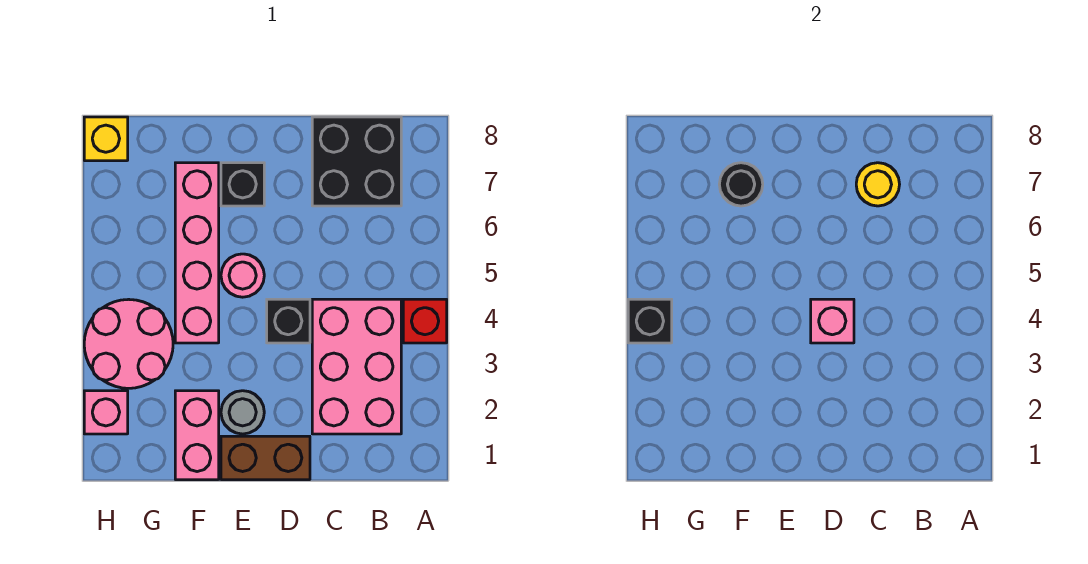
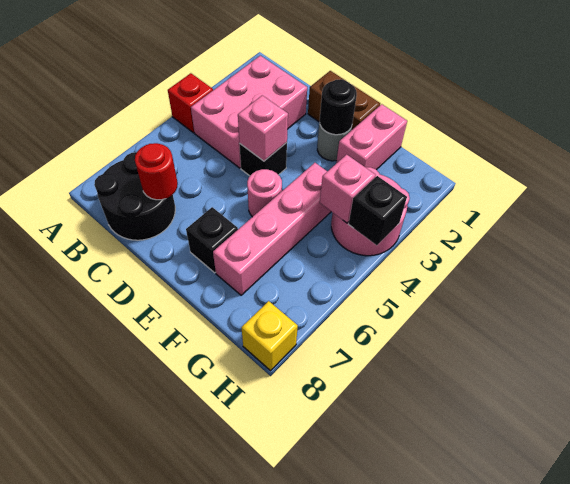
black brick B7:C8 level 1 -> black round brick B7:C8 level 1
yellow round brick C7 level 2 -> red round brick C7 level 2
black round brick F7 level 2 -> black round brick E2 level 2
pink brick H2 level 1 -> pink brick G4 level 2

